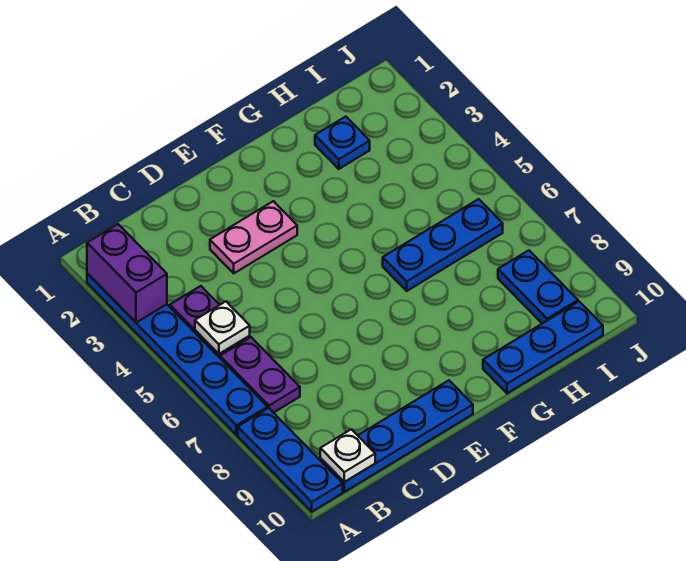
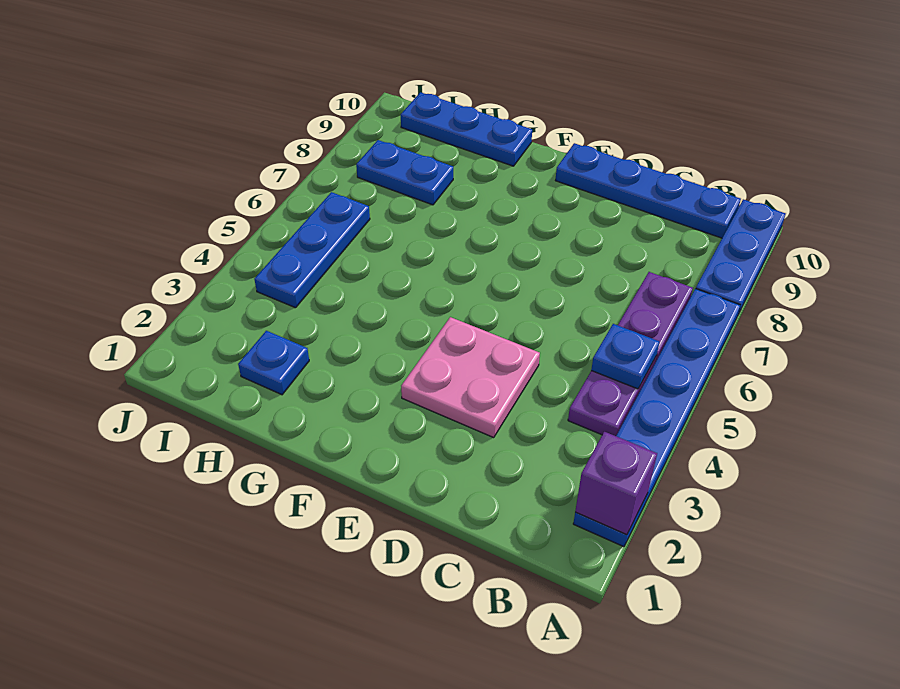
purple brick A2:A3 level 2 -> purple brick A2 level 2
white plate B5 level 2 -> blue plate B5 level 2
white plate B10 level 2 -> none
pink plate D3:E3 level 1 -> pink plate D3:E4 level 1
blue plate G6:I6 level 1 -> blue plate I4:I6 level 1
blue plate I8:I9 level 1 -> blue plate H8:I8 level 1

